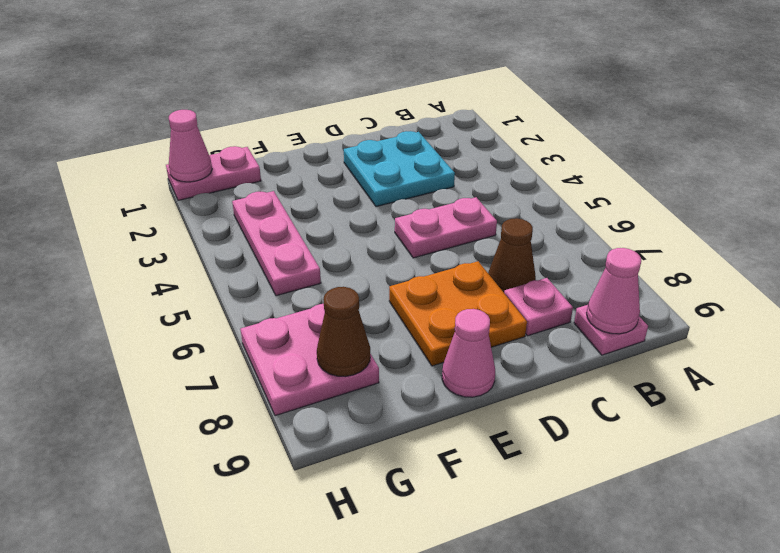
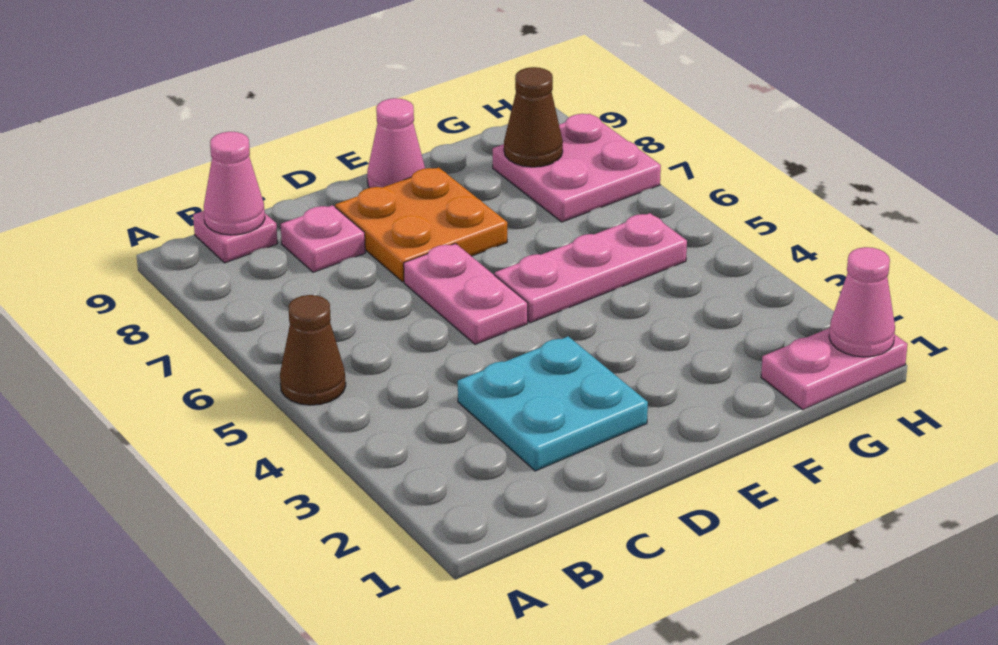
pink plate C5:D5 level 1 -> pink plate D5:D6 level 1
brown cone C7 level 1 -> brown cone A5 level 1
pink plate G3:G5 level 1 -> pink plate E5:G5 level 1

